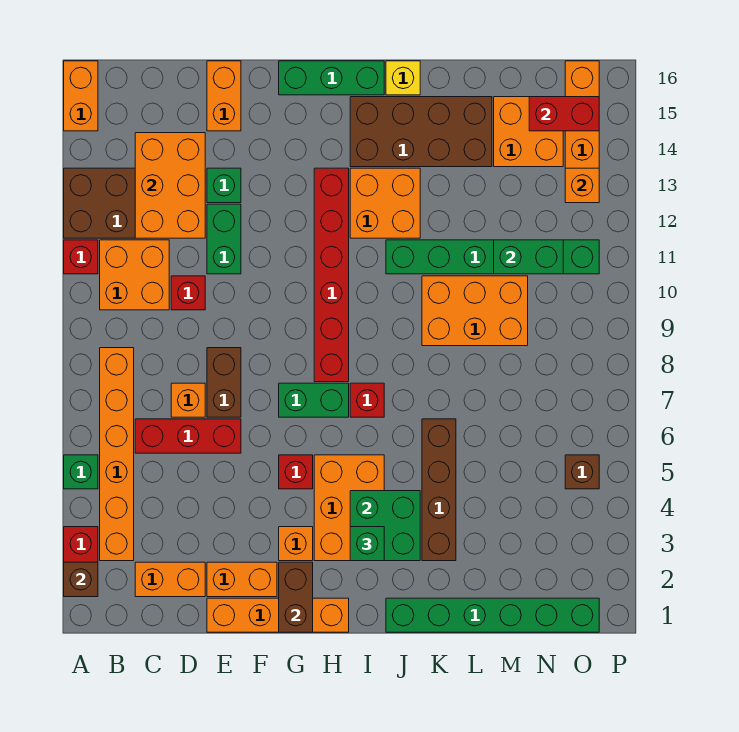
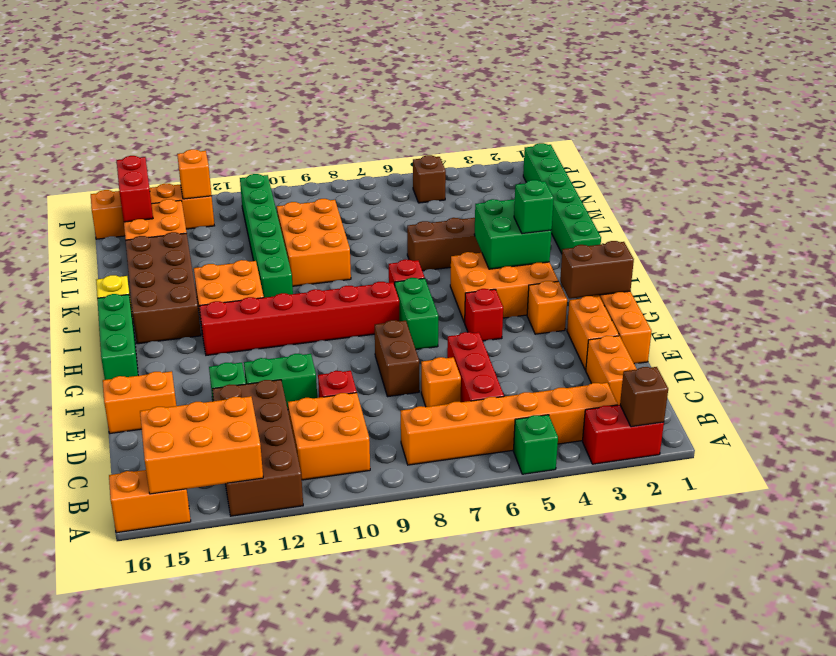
red brick A11 level 1 -> none
orange brick C12:D14 level 2 -> orange brick A13:B15 level 2
brown brick E7:E8 level 1 -> brown brick E8:F8 level 1
green brick M11:N11 level 2 -> none

